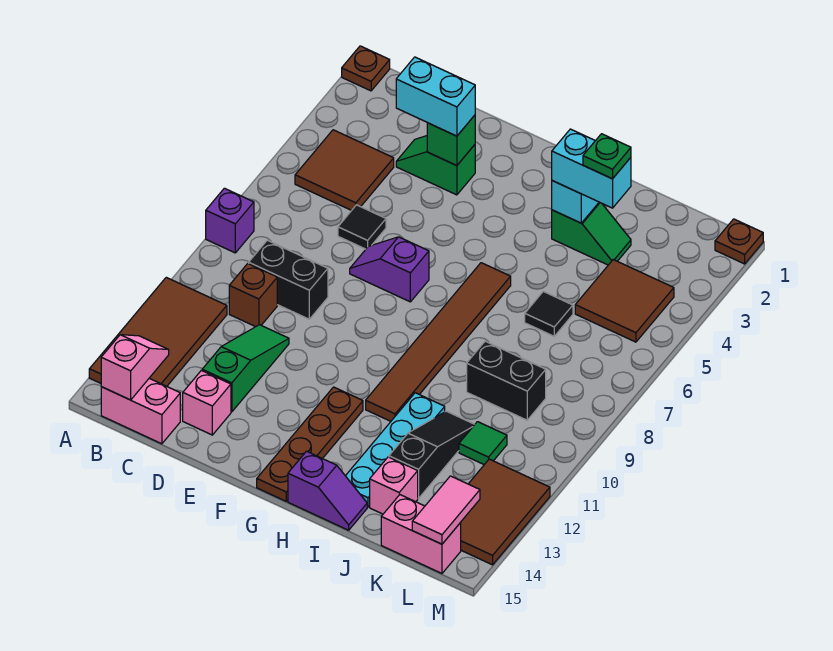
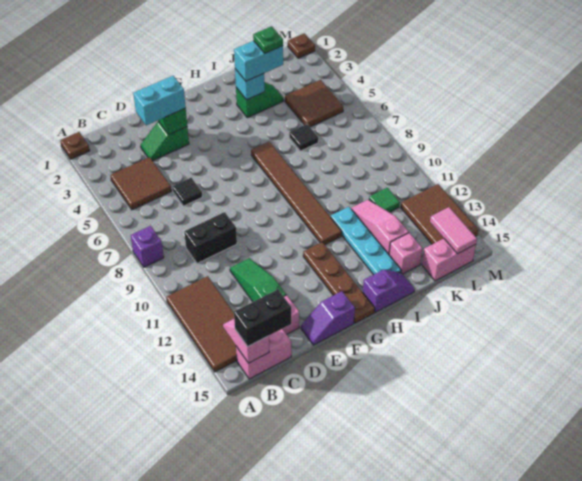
brown brick C10 level 1 -> none
purple slope E7:F7 level 1 top F -> purple slope E15:F15 level 1 top F
black brick J9:K9 level 1 -> black brick B15:C15 level 3
black slope J11:J13 level 1 top 13 -> pink slope J11:J13 level 1 top 13

